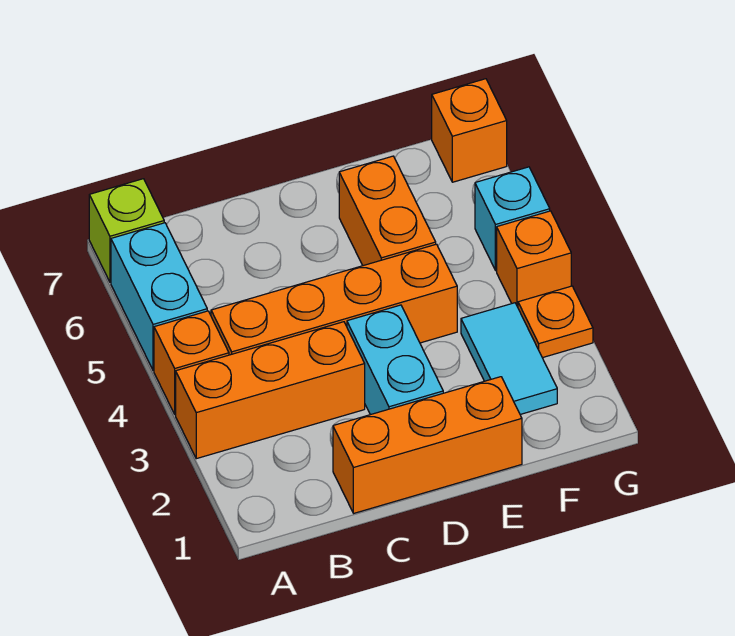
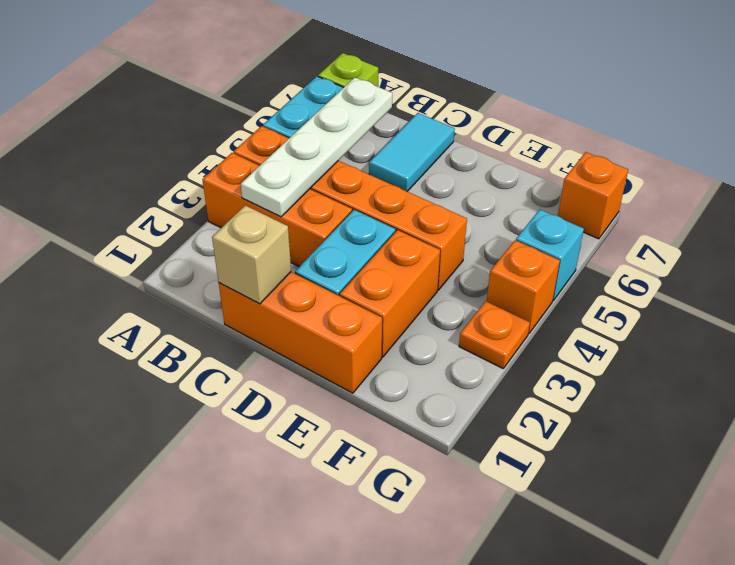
none -> white plate B3:B6 level 2
none -> tan brick C1 level 2
orange brick E5:E6 level 1 -> orange brick E2:E3 level 1
cyan tile F2:F3 level 1 -> cyan tile C6:C7 level 1

